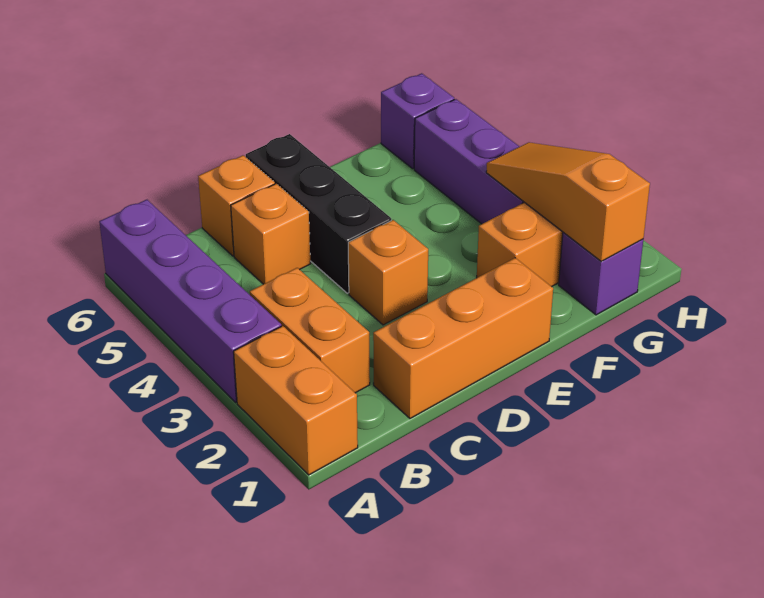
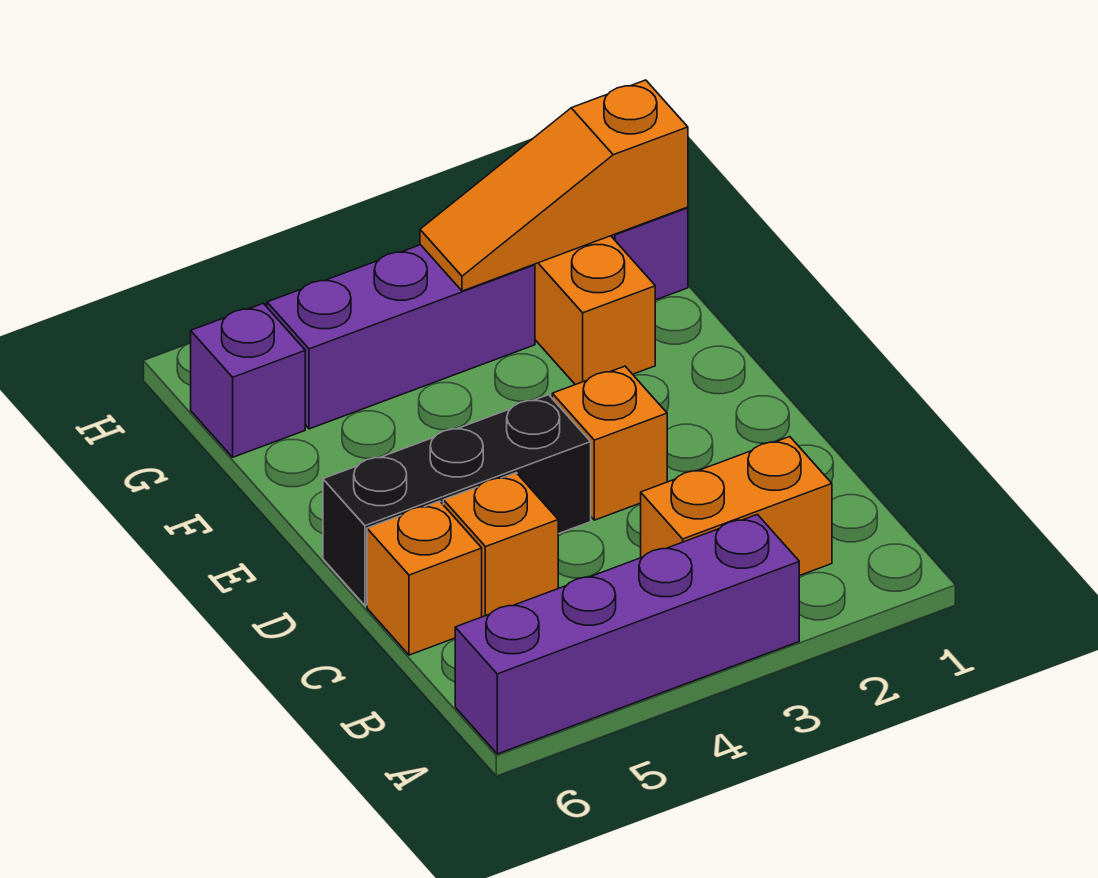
orange brick A1:A2 level 1 -> none
orange brick C1:E1 level 1 -> none

